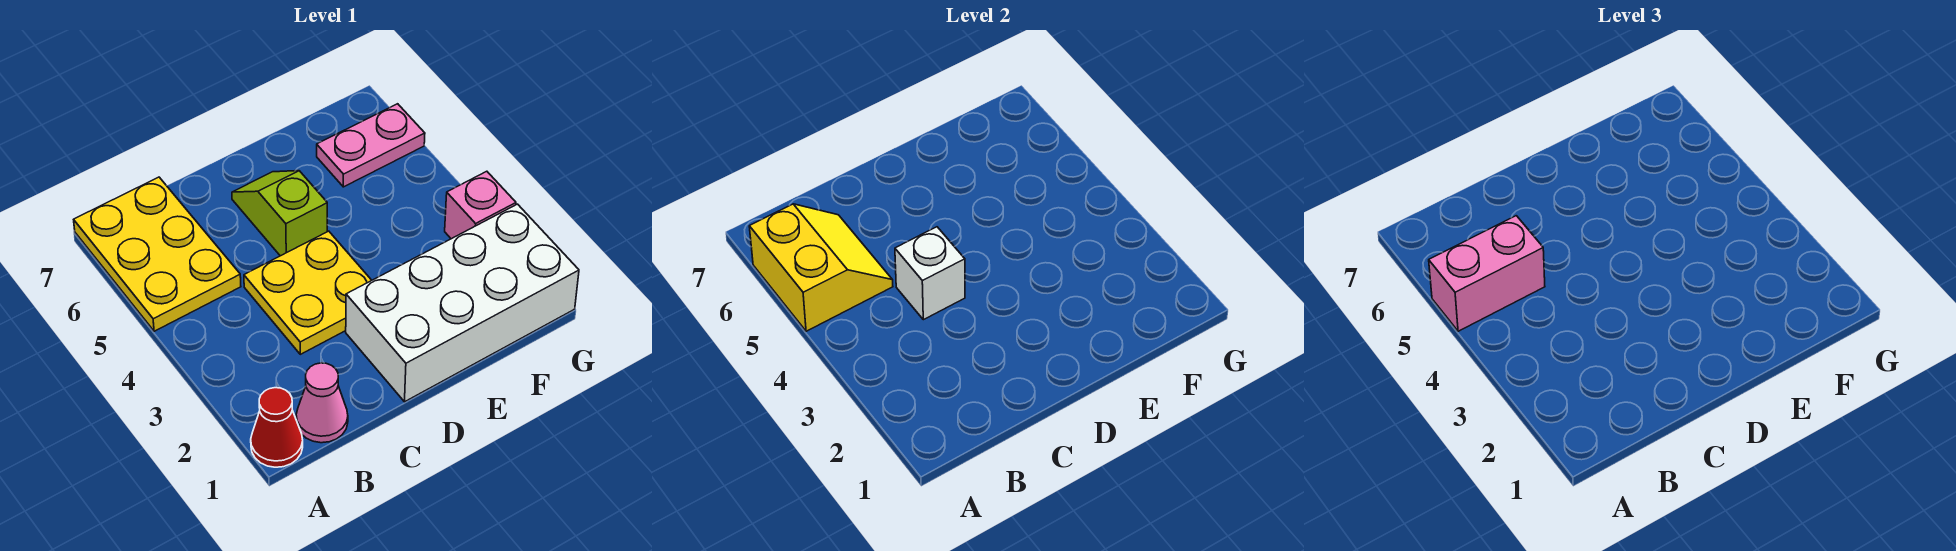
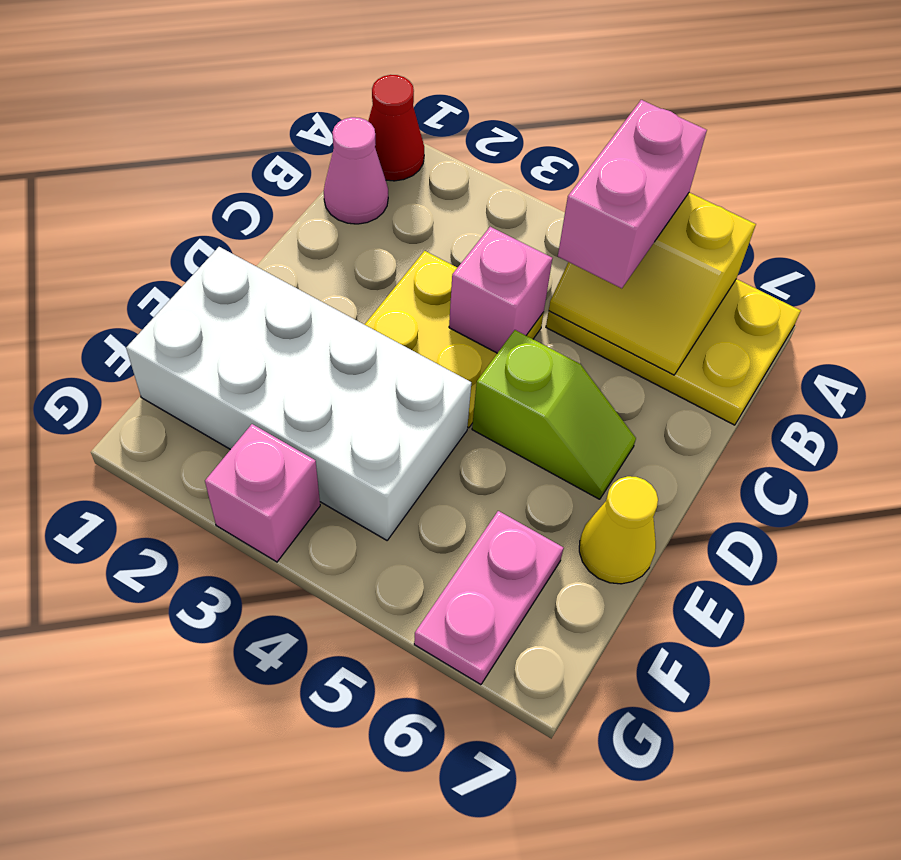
white brick C4 level 2 -> pink brick C4 level 2
white brick D1:G2 level 1 -> white brick E1:F4 level 1
none -> yellow cone E7 level 1

